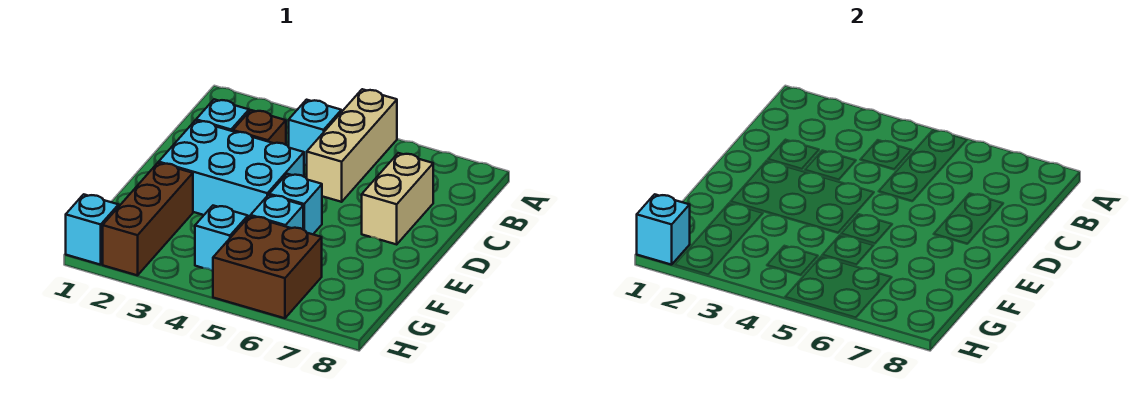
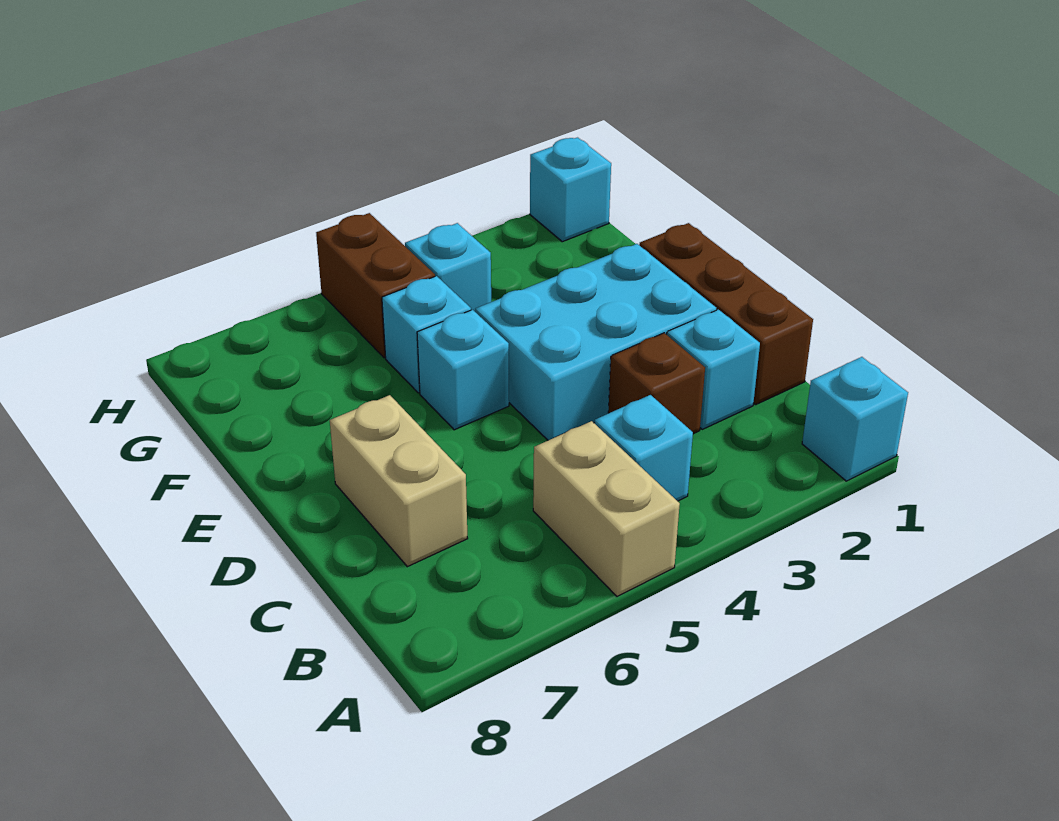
tan brick A5:C5 level 1 -> tan brick A5:B5 level 1
brown brick F2:H2 level 1 -> brown brick C1:E1 level 1
brown brick G5:H6 level 1 -> brown brick G5:H5 level 1
cyan brick H1 level 2 -> cyan brick A1 level 1

